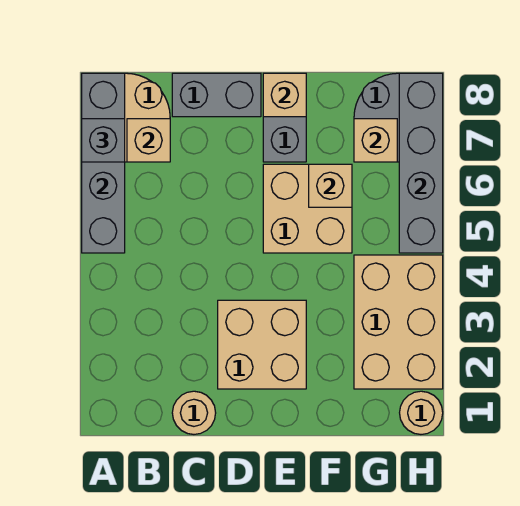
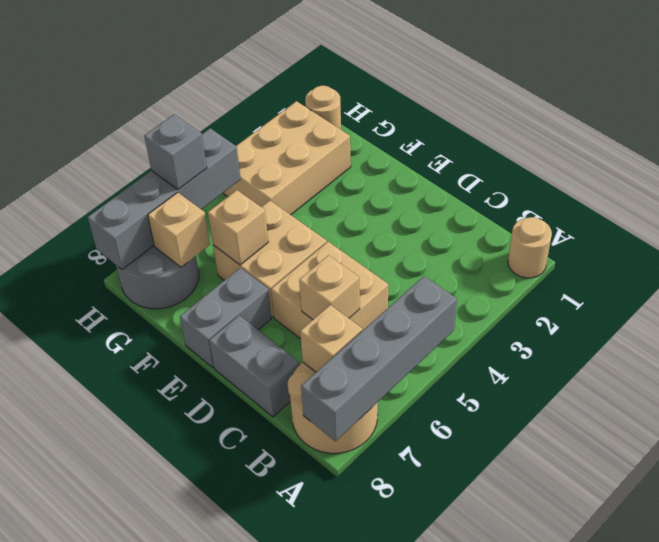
grey brick A7 level 3 -> grey brick H6 level 3
tan round brick C1 level 1 -> tan round brick A1 level 1
tan brick D2:E3 level 1 -> tan brick C5:D6 level 1
tan brick E8 level 2 -> tan brick C6 level 2

